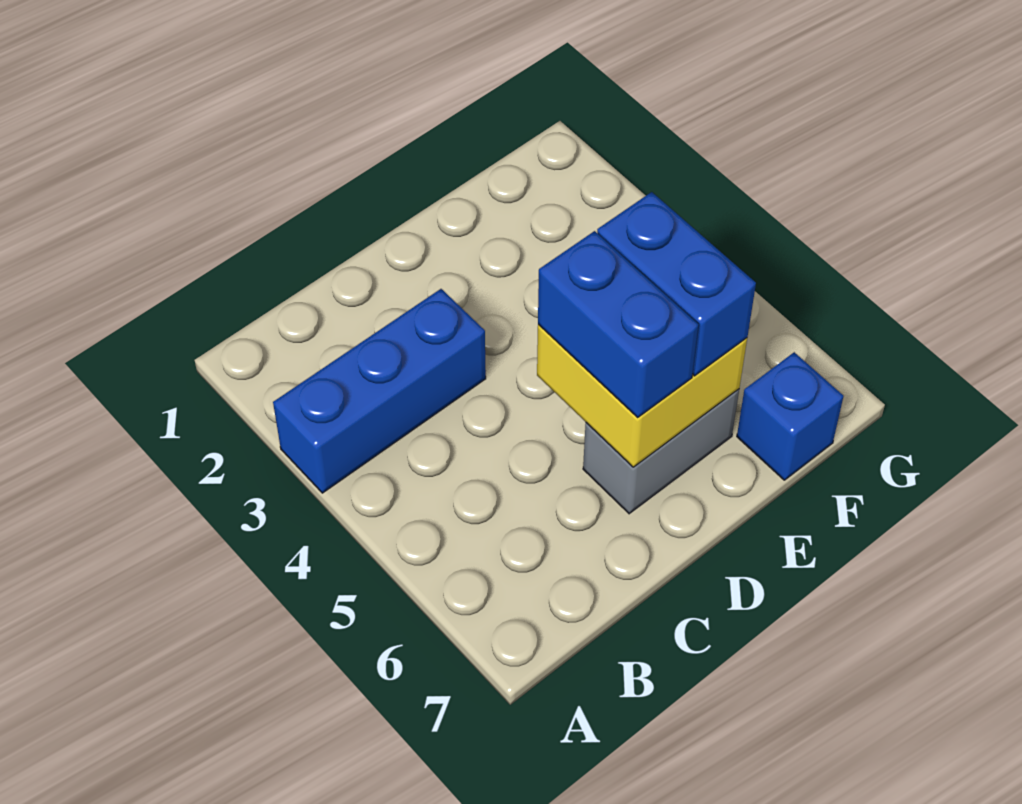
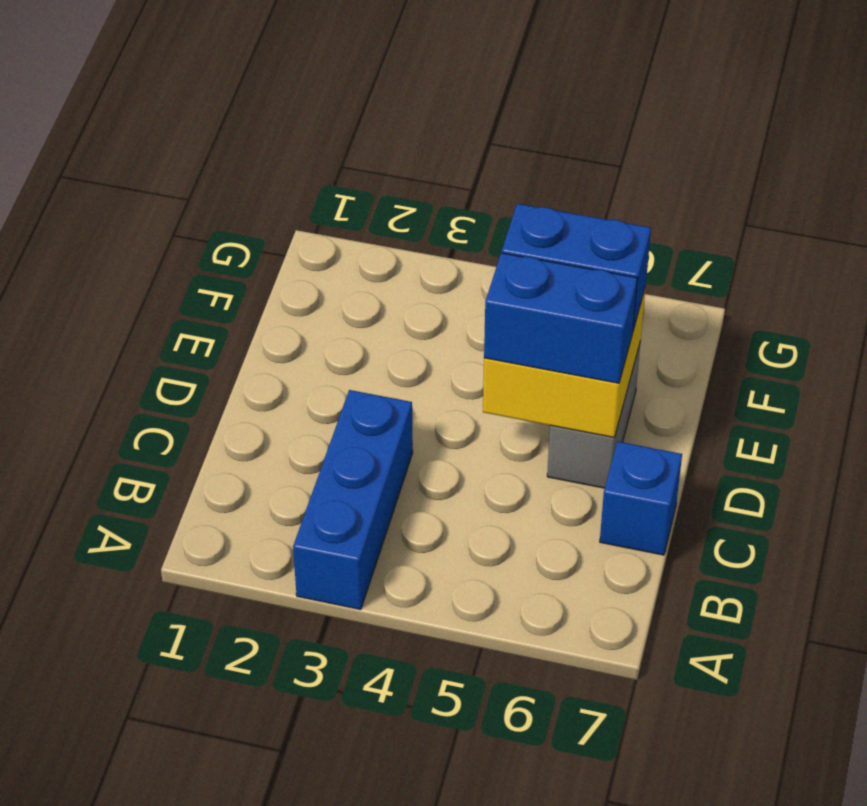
blue brick F7 level 1 -> blue brick C7 level 1

